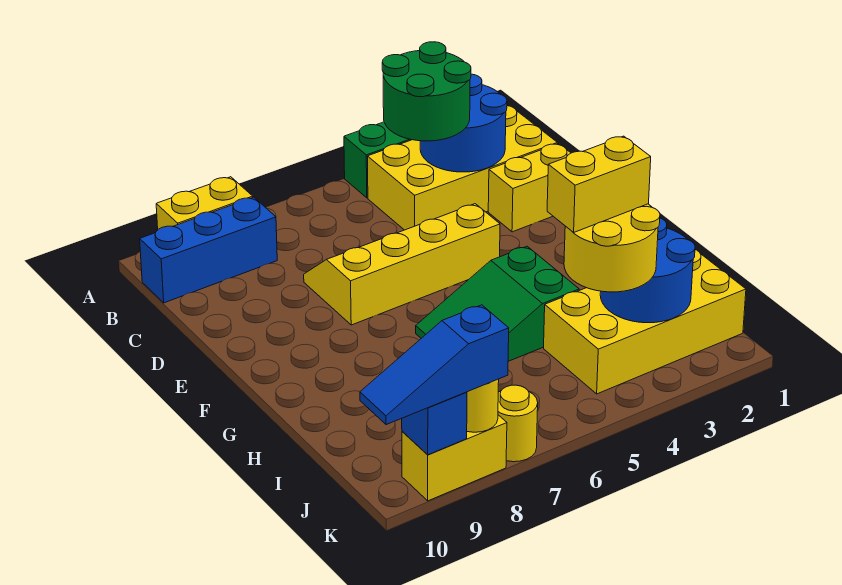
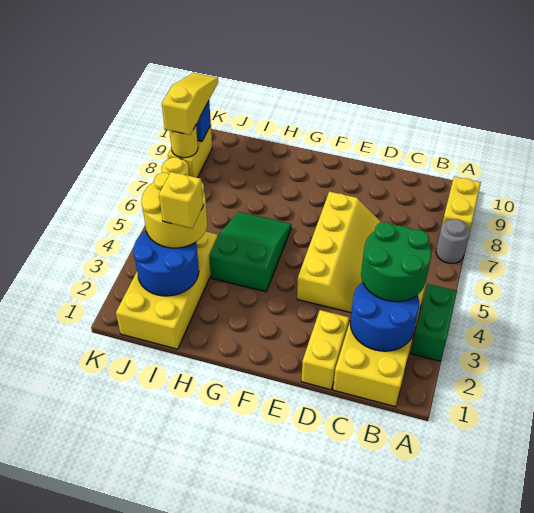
none -> grey round brick A7 level 1
blue brick B8:B10 level 1 -> none
yellow brick I3:I4 level 4 -> yellow brick I3 level 4
blue slope K8:K10 level 3 top 8 -> yellow slope K8:K10 level 3 top 8

